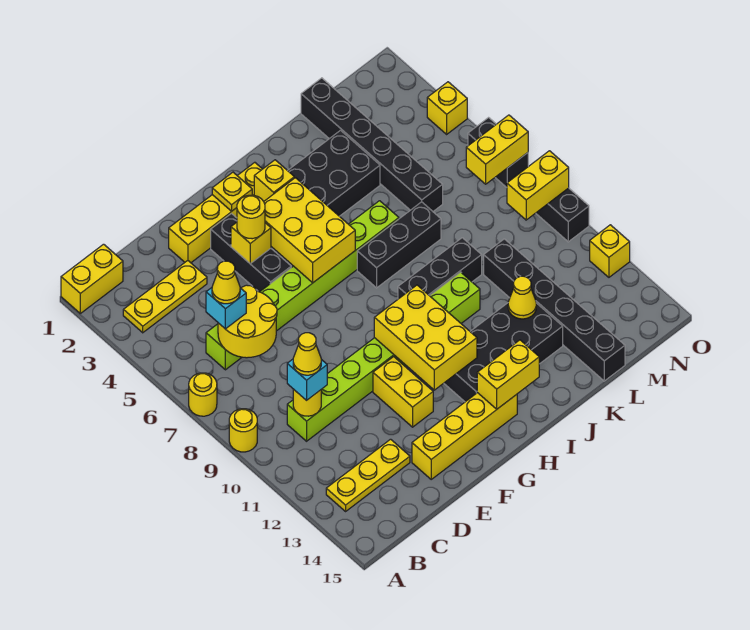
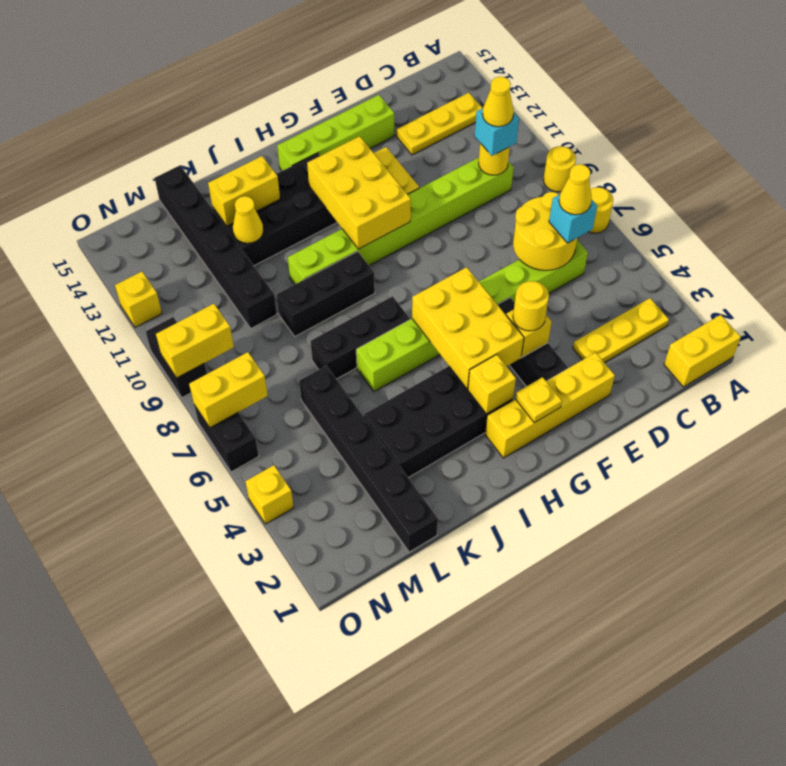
yellow brick E14:H14 level 1 -> lime brick E14:H14 level 1
yellow brick H14:I14 level 2 -> yellow brick J13:K13 level 2

